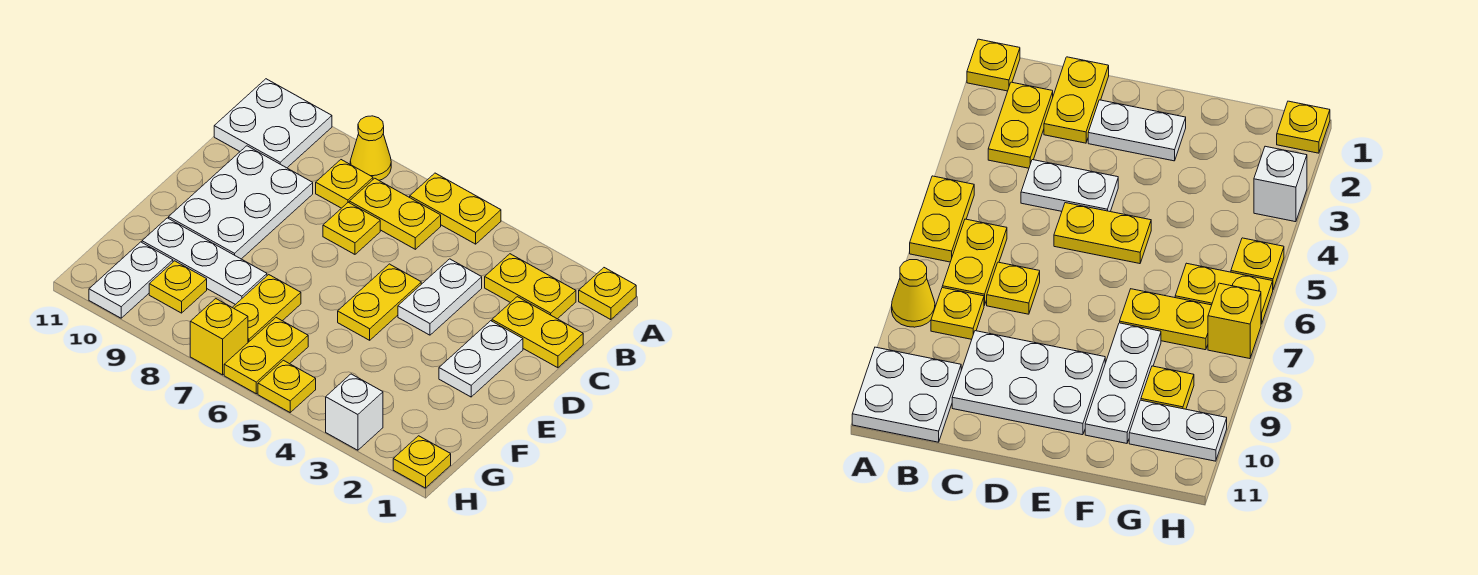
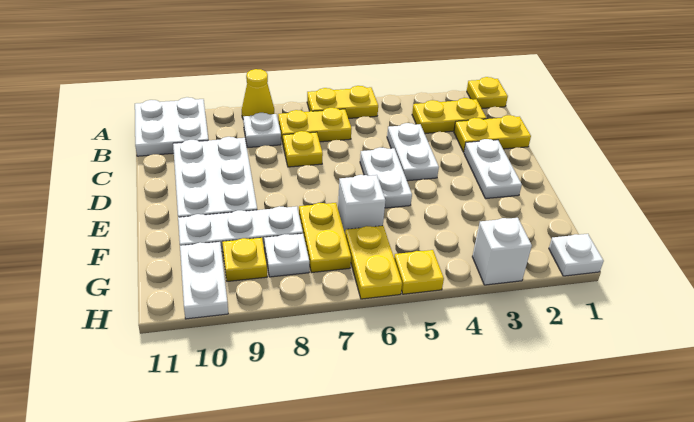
yellow plate B8 level 1 -> white plate B8 level 1
yellow plate D5:E5 level 1 -> white plate D5:E5 level 1
none -> white brick F6 level 1
none -> white plate G8 level 1
yellow plate H1 level 1 -> white plate H1 level 1
yellow brick H7 level 1 -> none

